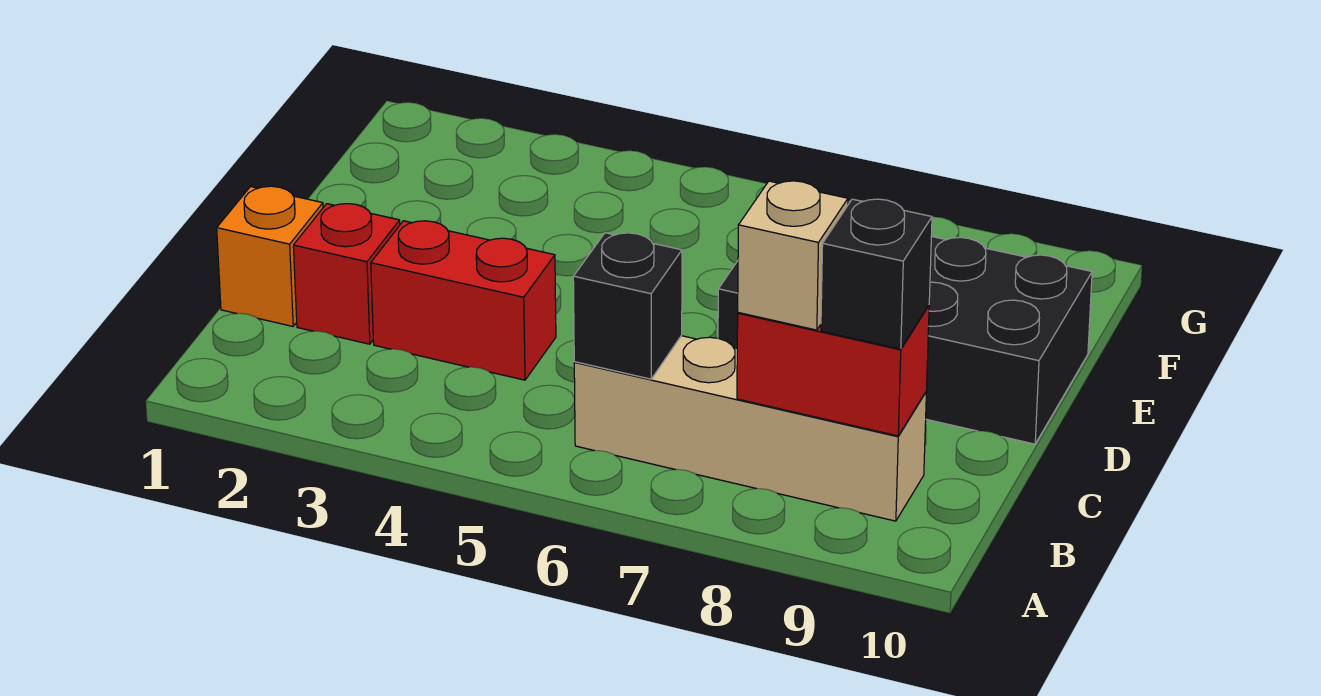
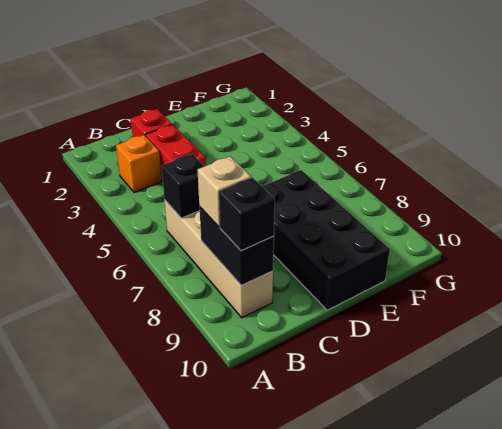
red brick B8:B9 level 2 -> black brick B8:B9 level 2
orange brick C1 level 1 -> orange brick B3 level 1

